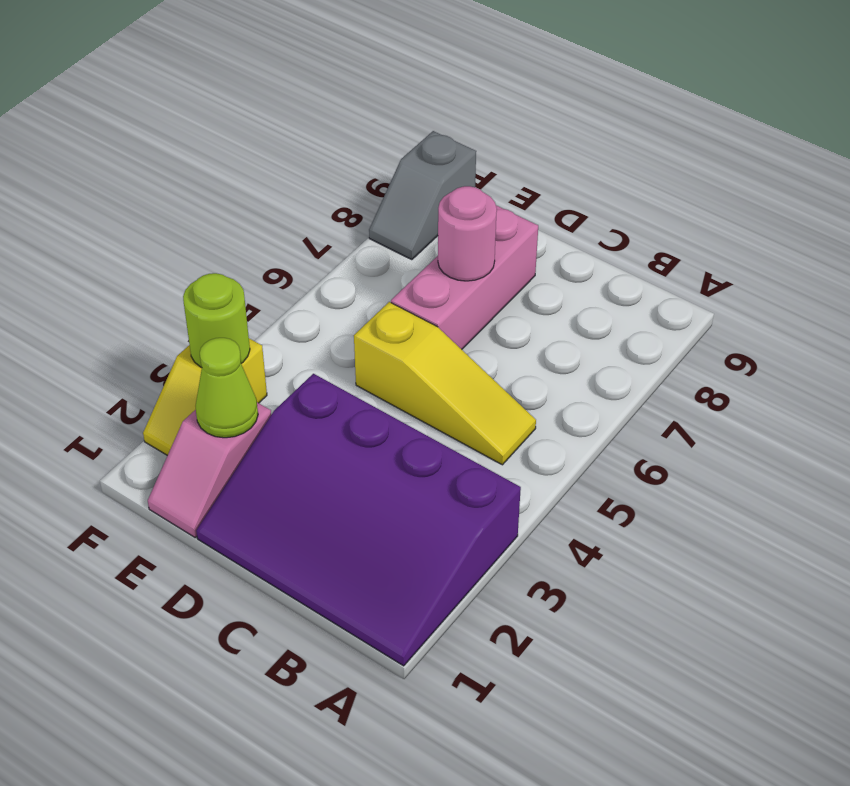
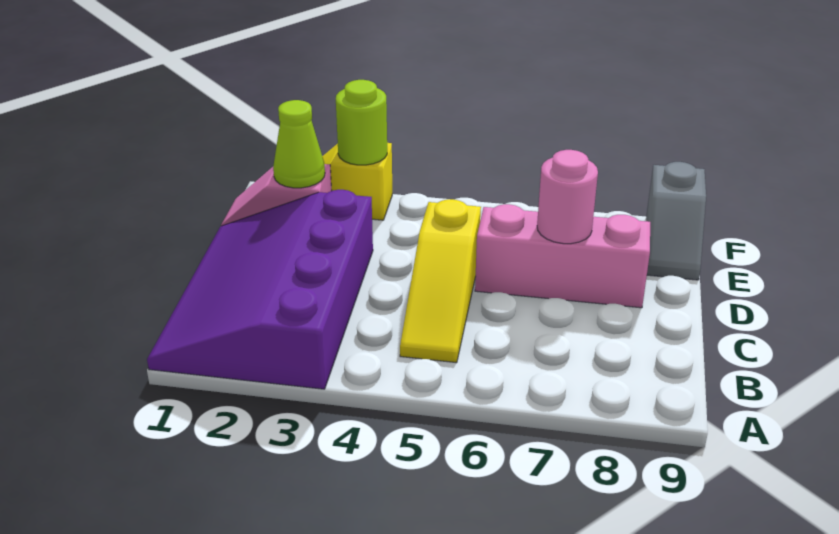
grey slope F8:F9 level 1 top 9 -> grey slope E9:F9 level 1 top F

